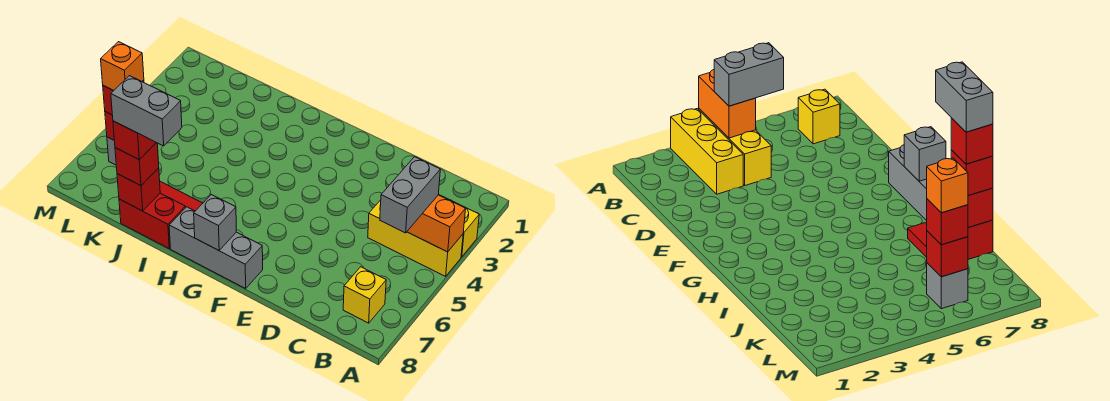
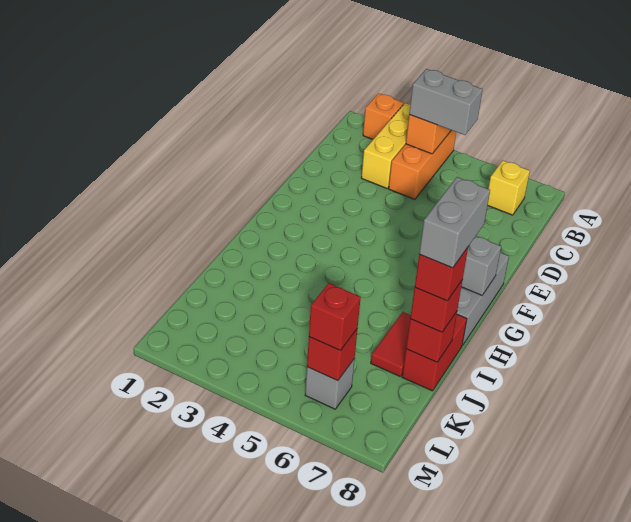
yellow brick A4:C4 level 1 -> orange brick A4:C4 level 1
orange brick L6 level 4 -> orange brick A2 level 1

